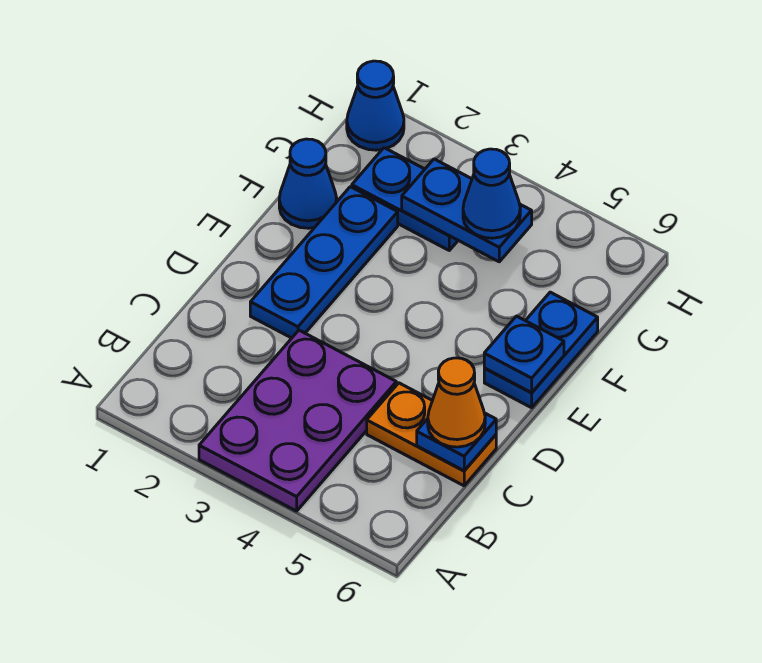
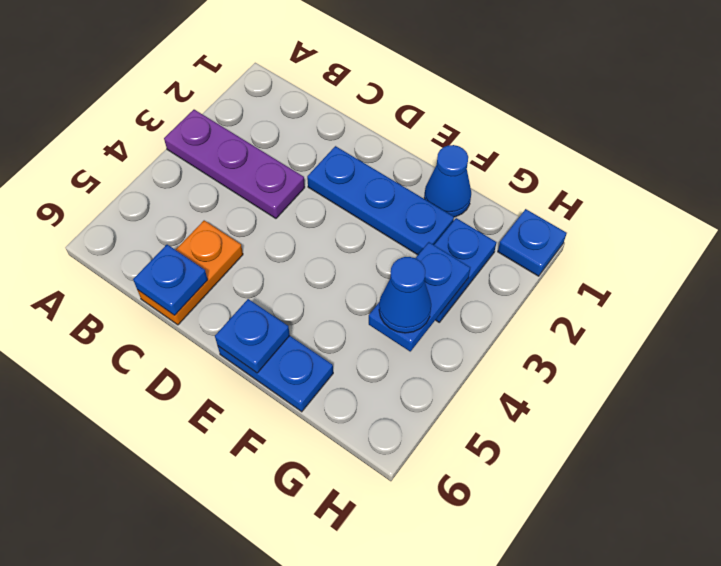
purple plate A3:C4 level 1 -> purple plate A3:C3 level 1
orange cone C6 level 3 -> none
blue cone H1 level 1 -> blue plate H1 level 1

